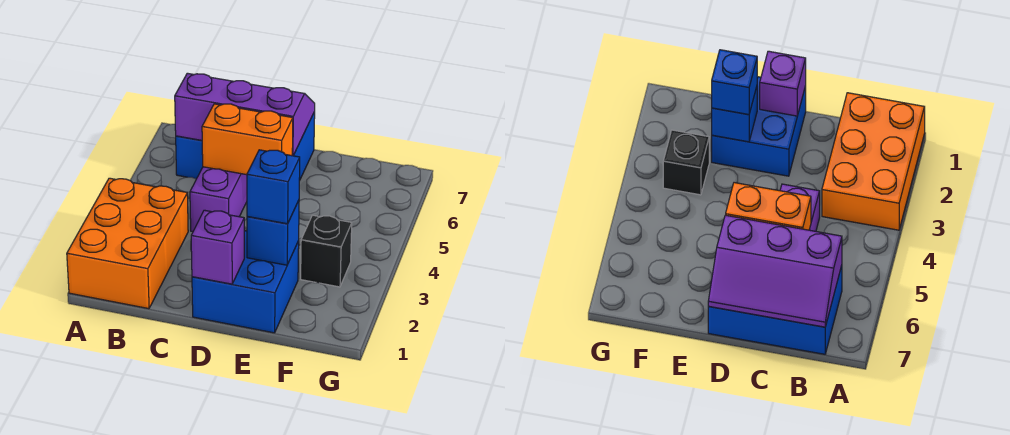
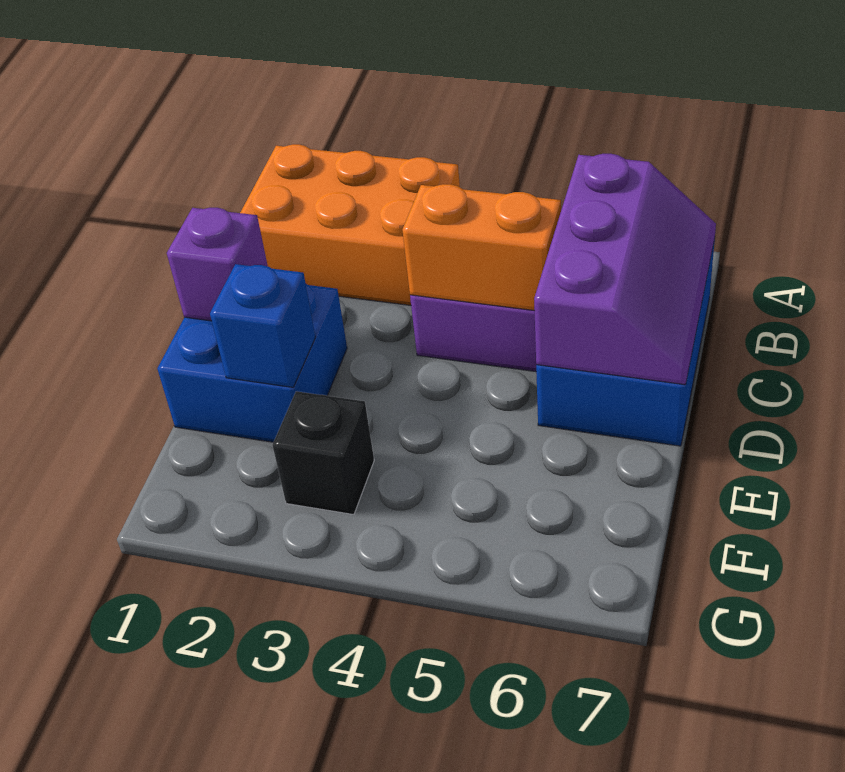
orange brick C5:D5 level 2 -> orange brick C4:C5 level 2
blue brick E2 level 3 -> none

